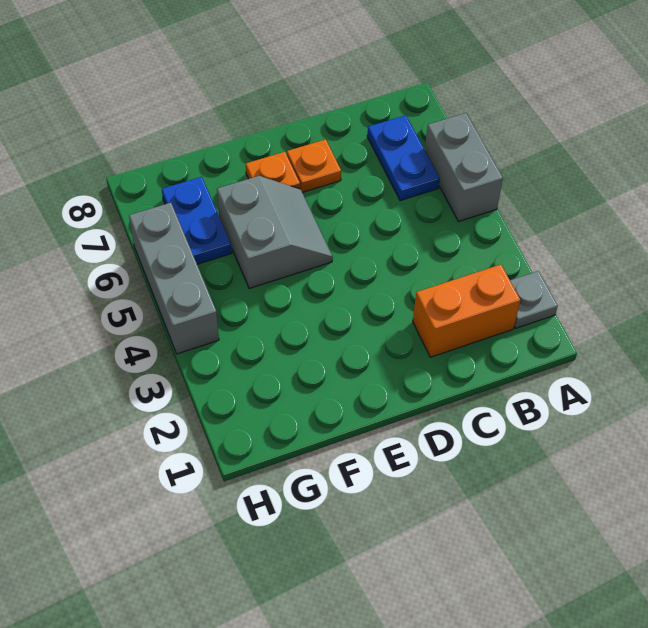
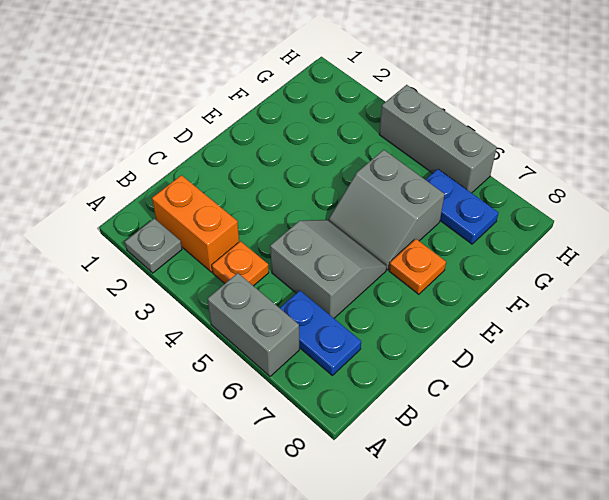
orange brick B2:C2 level 1 -> orange brick B2:B3 level 1
none -> grey slope C5:D6 level 1 top C
orange plate D7 level 1 -> orange plate B4 level 1

